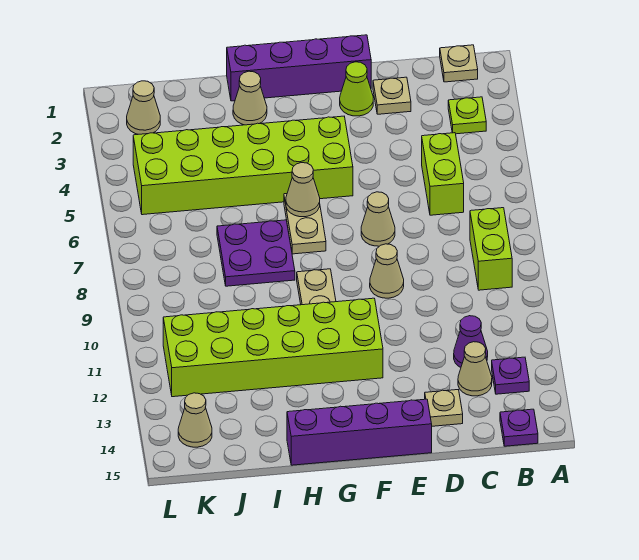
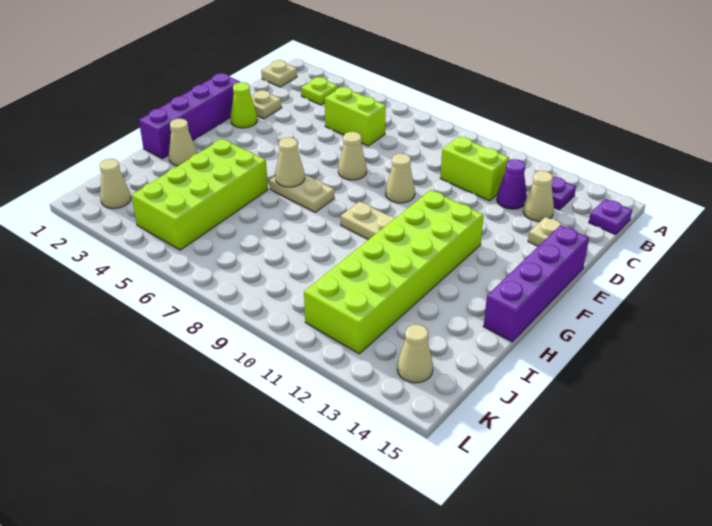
lime brick B8:B9 level 1 -> lime brick C10:C11 level 1
lime brick F4:K5 level 1 -> lime brick H4:K5 level 1
purple plate H7:I8 level 1 -> none

